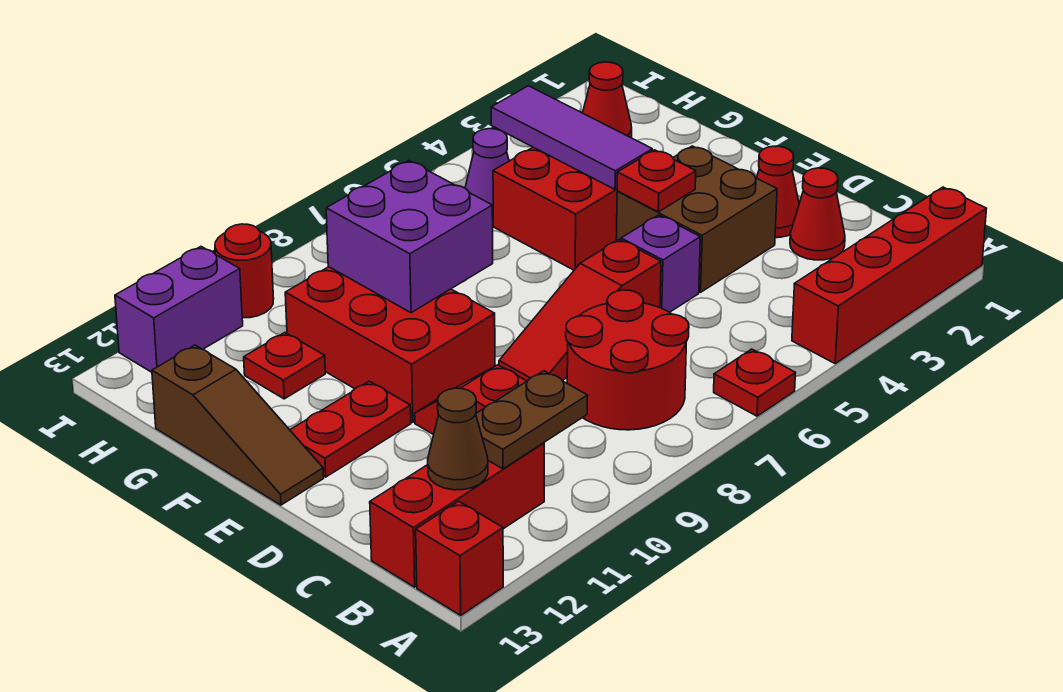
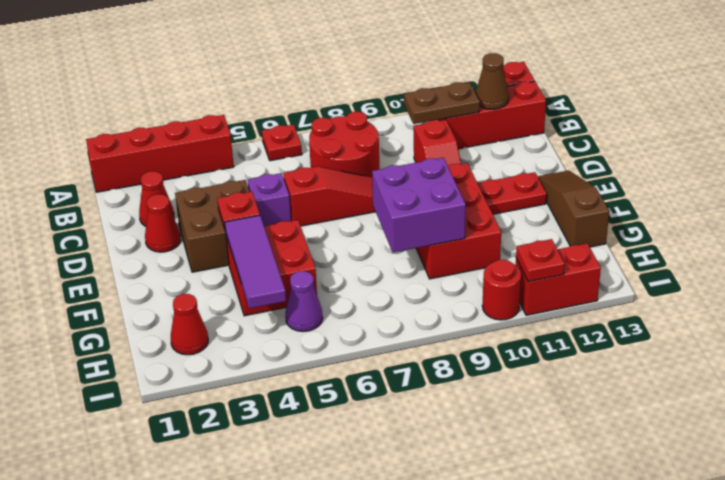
red plate G11 level 1 -> red plate I11 level 2
purple brick I11:I12 level 1 -> red brick I11:I12 level 1

